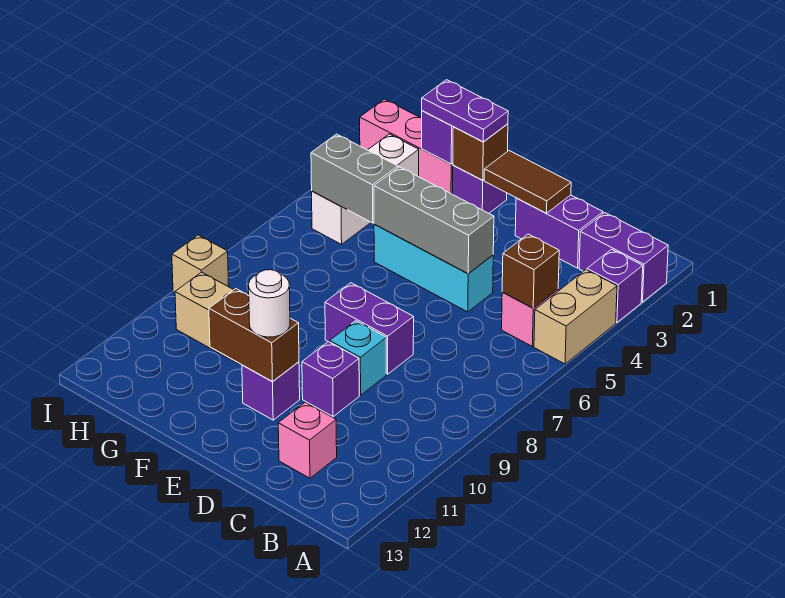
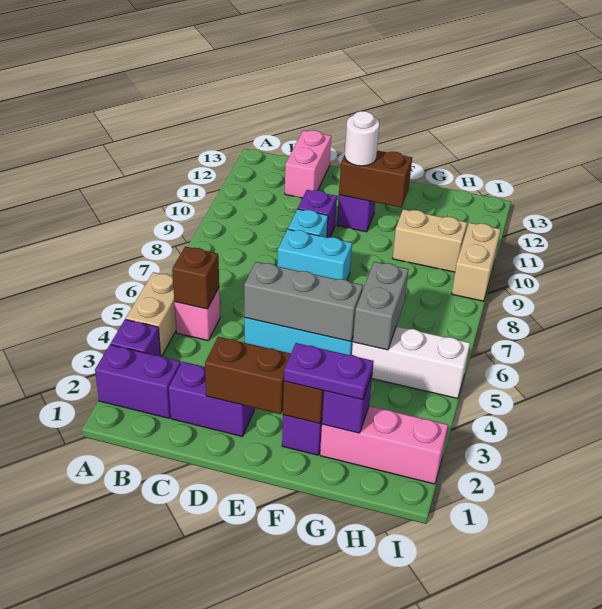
pink brick C12 level 1 -> pink brick C12:C13 level 1
brown tile D2:E2 level 2 -> brown brick D2:E2 level 2
purple brick D8:E8 level 1 -> cyan brick D8:E8 level 1
grey brick G5:H5 level 2 -> grey brick G5:G6 level 2
white brick H3:H5 level 1 -> white brick G5:I5 level 1
tan brick I9 level 1 -> tan brick I9:I10 level 1

